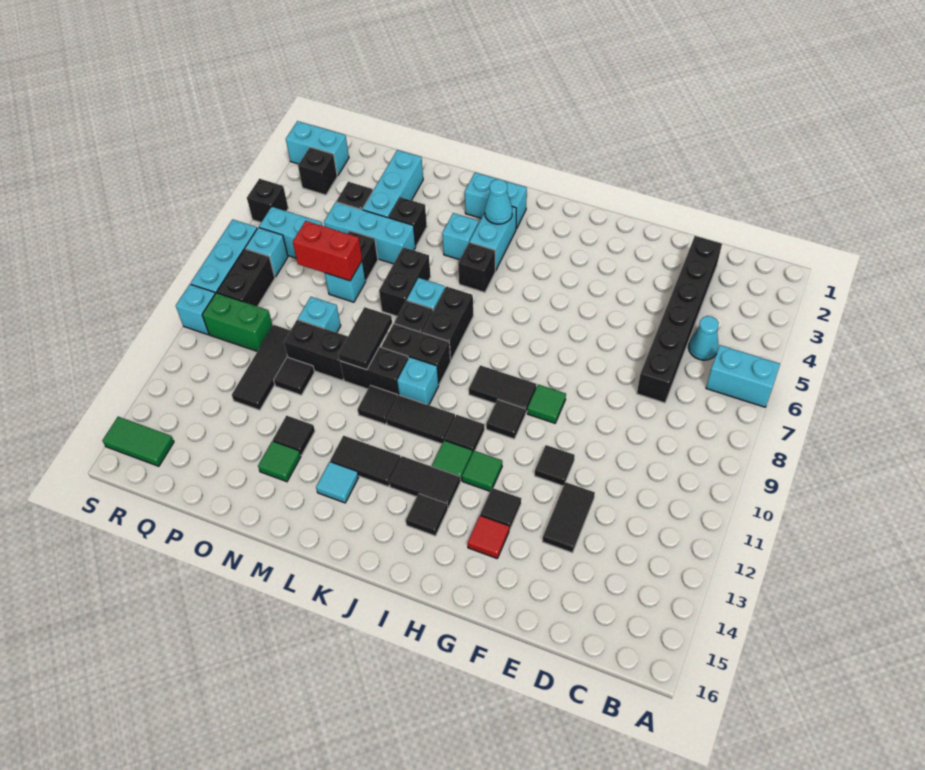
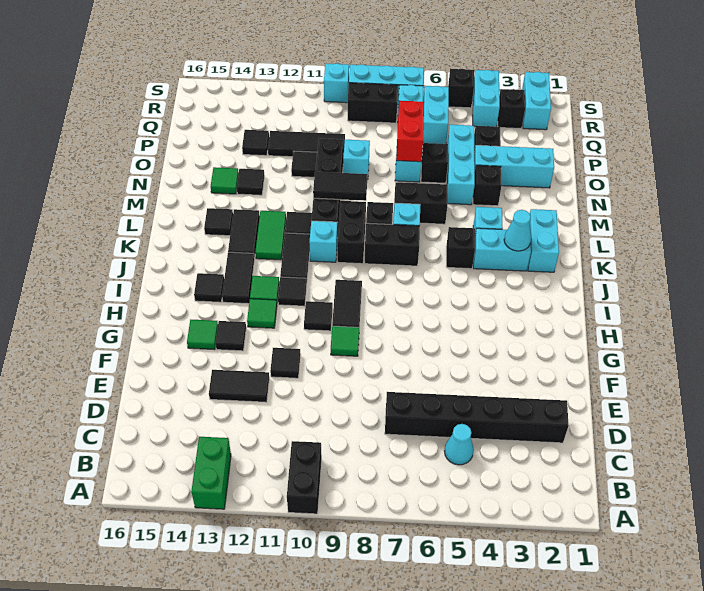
cyan brick A6:B6 level 1 -> cyan brick R4:S4 level 1
none -> black brick A10:B10 level 1
red tile G14 level 1 -> green tile G14 level 1
cyan tile L14 level 1 -> black tile L14 level 1
none -> black tile P13 level 1
green brick Q10:R10 level 1 -> green brick A13:B13 level 1
green tile R15:S15 level 1 -> green tile K12:L12 level 1

